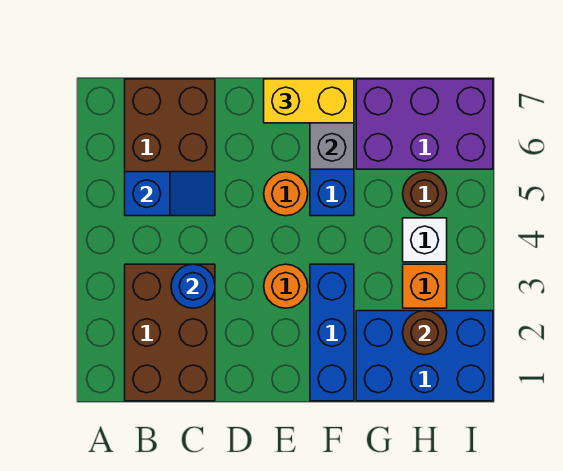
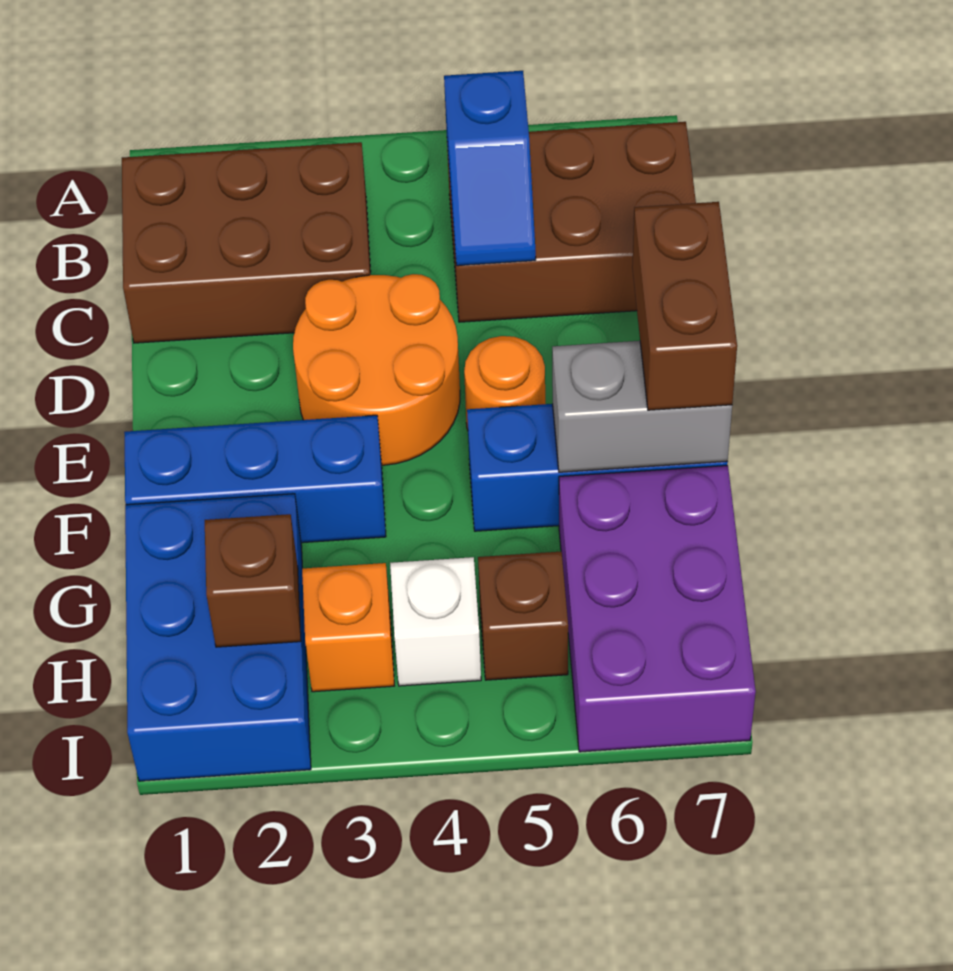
blue round brick C3 level 2 -> none
orange round brick E3 level 1 -> orange round brick D3:E4 level 1
yellow brick E7:F7 level 3 -> brown brick E7:F7 level 3
brown round brick H2 level 2 -> brown brick H2 level 2
brown round brick H5 level 1 -> brown brick H5 level 1

